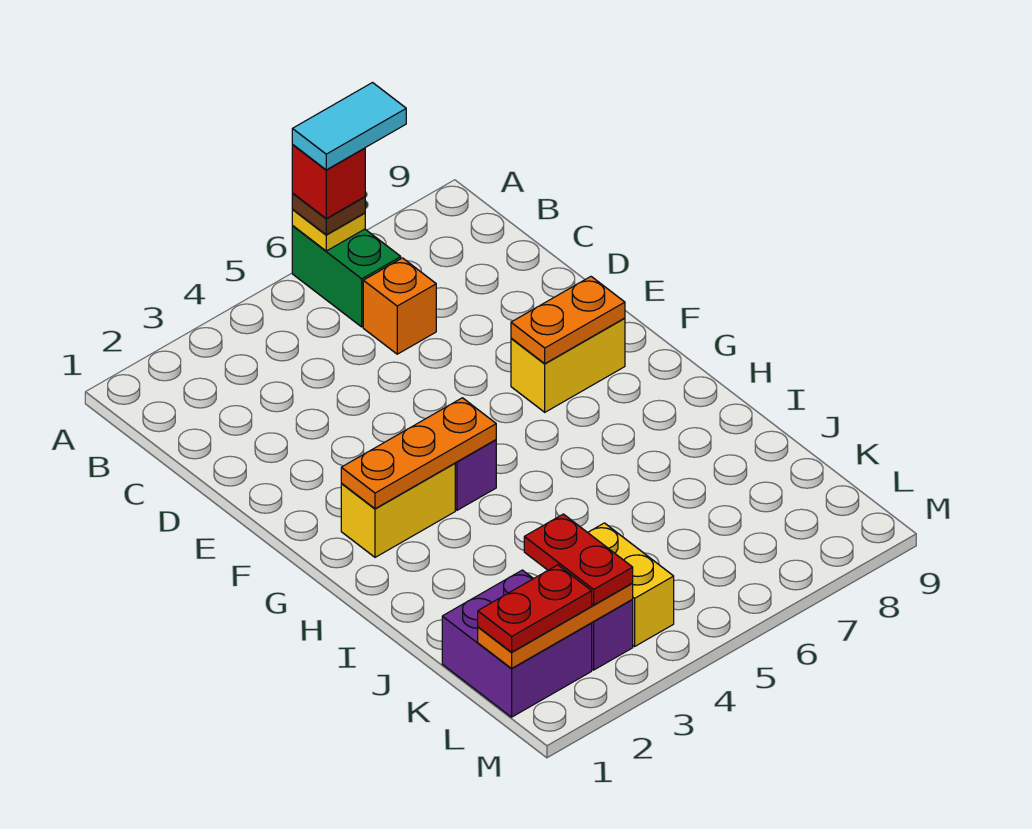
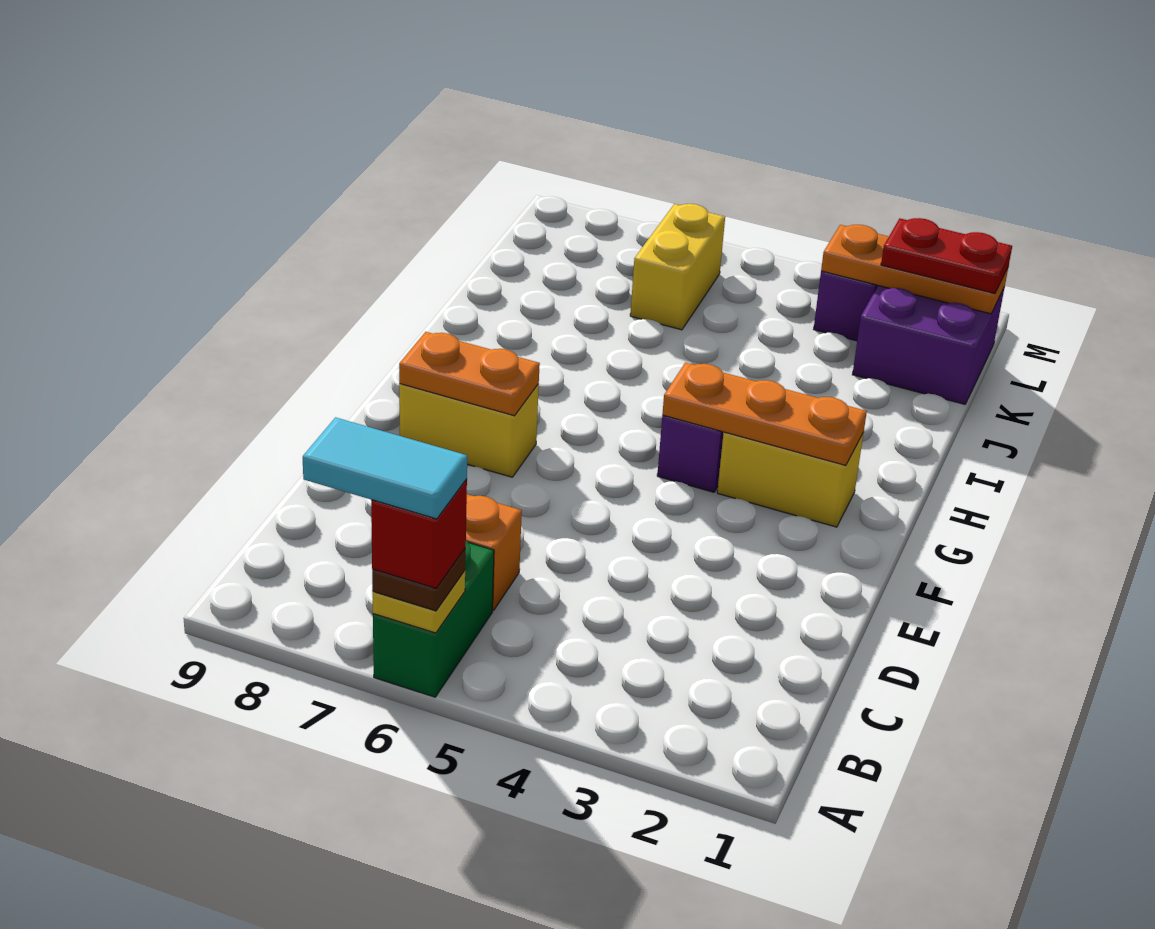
red plate K3:L3 level 3 -> none
yellow brick K4:L4 level 1 -> yellow brick K6:L6 level 1

